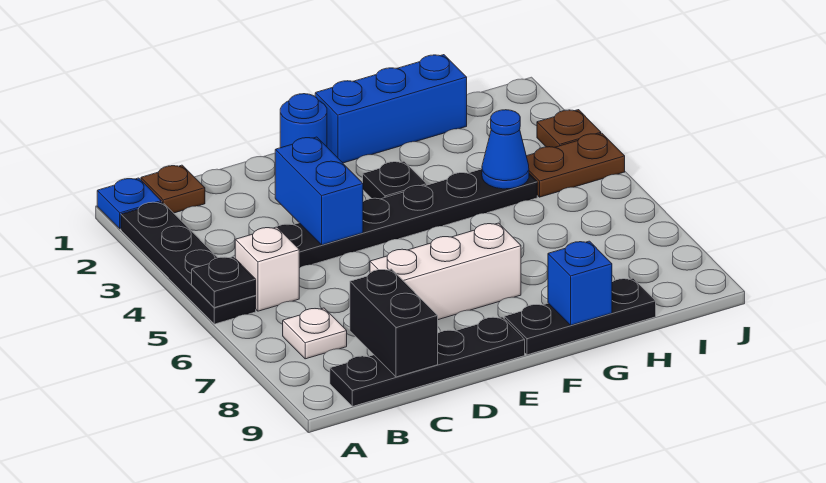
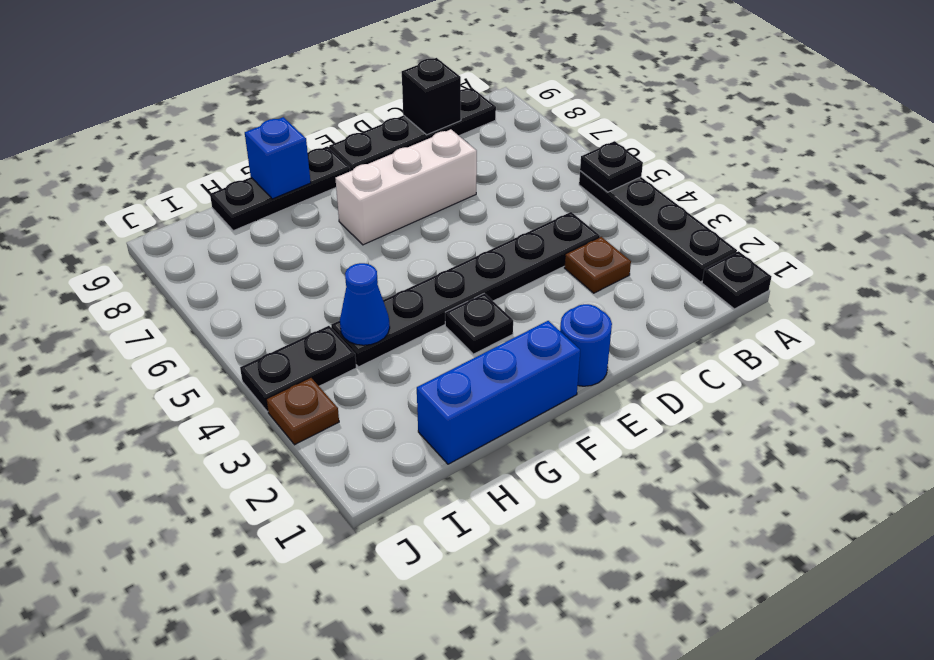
blue plate A1 level 1 -> black plate A1 level 1
brown plate B1 level 1 -> brown plate C3 level 1
white brick B5 level 1 -> none
white plate B7 level 1 -> none
black brick C8:C9 level 2 -> black brick C9 level 2
blue brick D3:D4 level 2 -> none
brown plate I4:J4 level 1 -> black plate I4:J4 level 1

